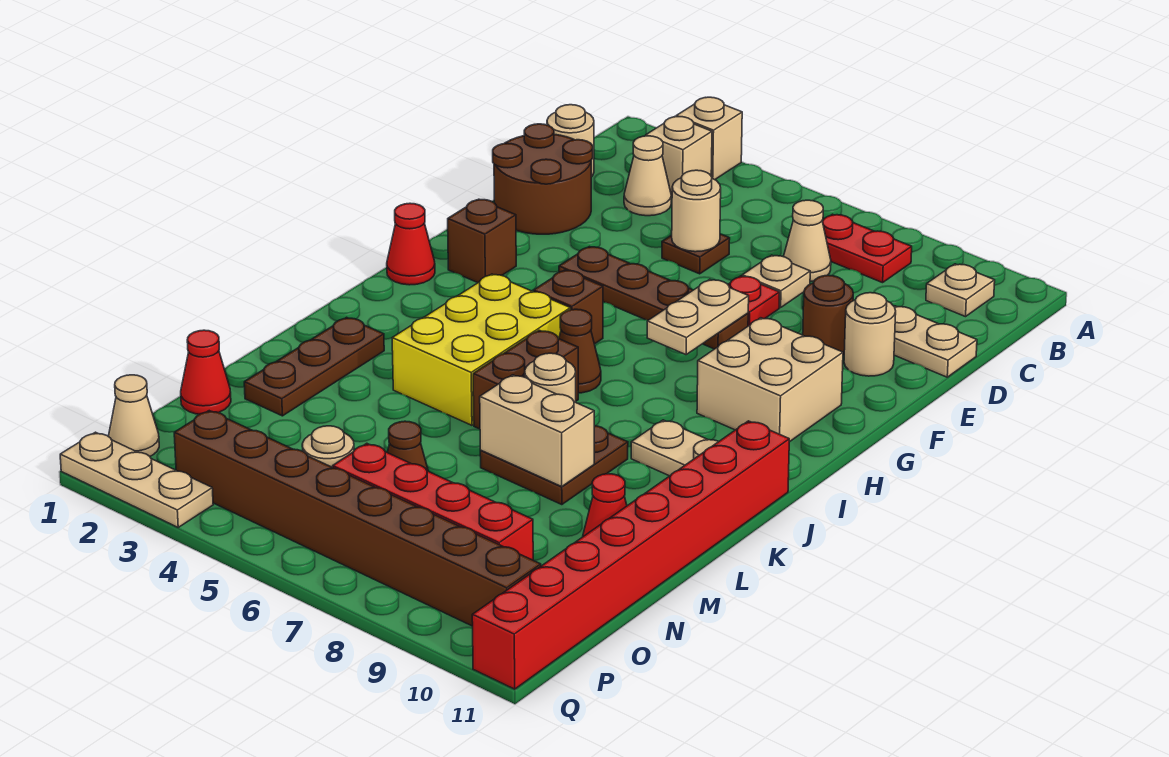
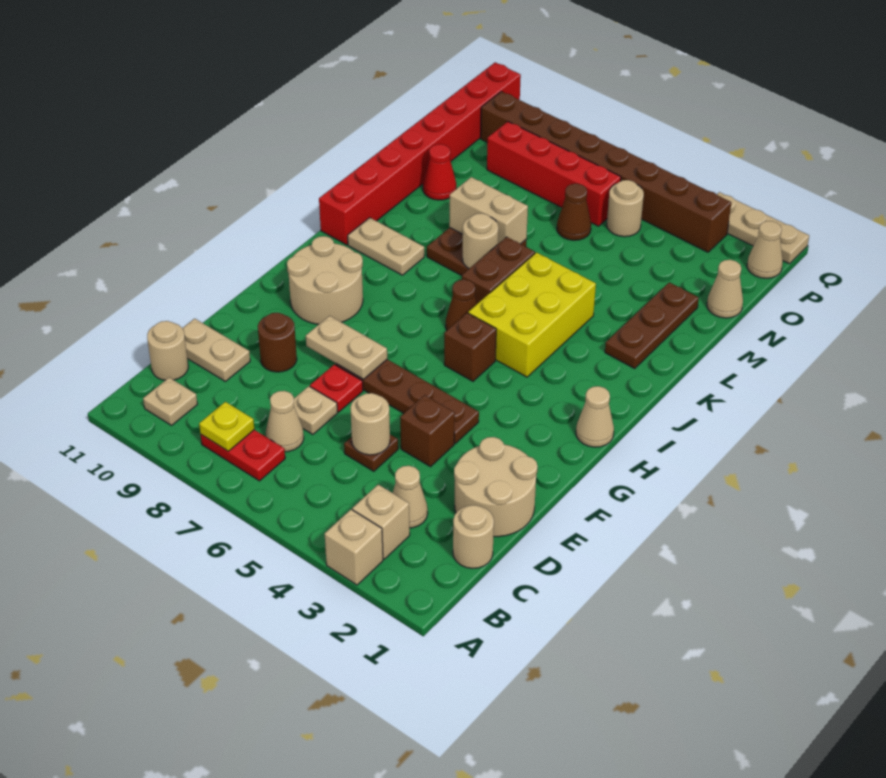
none -> yellow plate B8 level 2
brown round brick D1:E2 level 1 -> tan round brick D1:E2 level 1
tan round brick E10 level 1 -> tan round brick C11 level 1
tan plate F7:G7 level 2 -> tan plate F7:F8 level 2
brown brick G2 level 1 -> brown brick E4 level 1
tan brick G9:H10 level 1 -> tan round brick G9:H10 level 1
red cone H1 level 1 -> tan cone H1 level 1
red cone N1 level 1 -> tan cone N1 level 1

